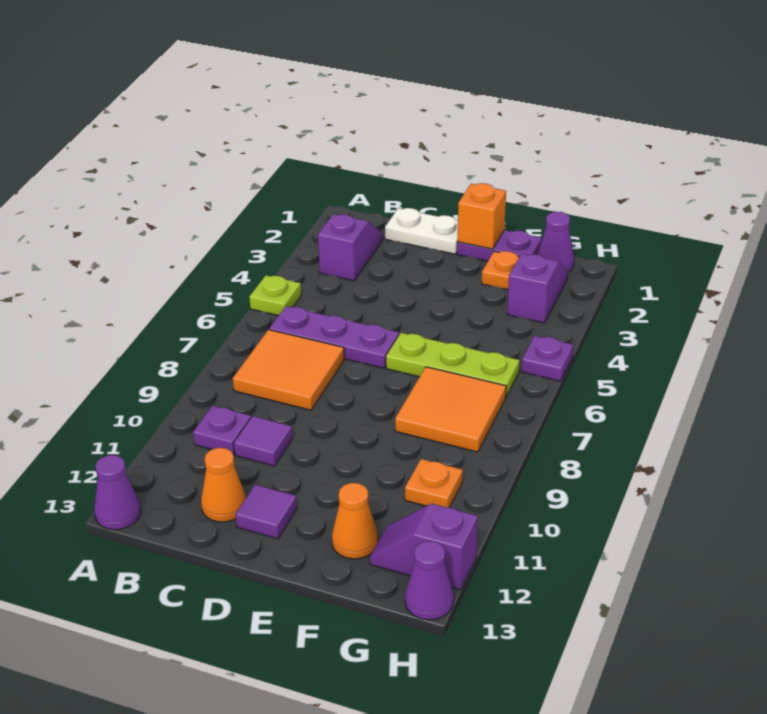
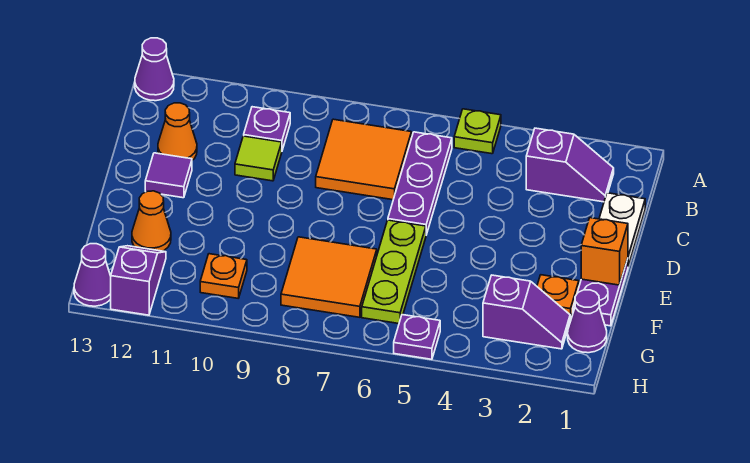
purple tile C10 level 1 -> lime tile C10 level 1

